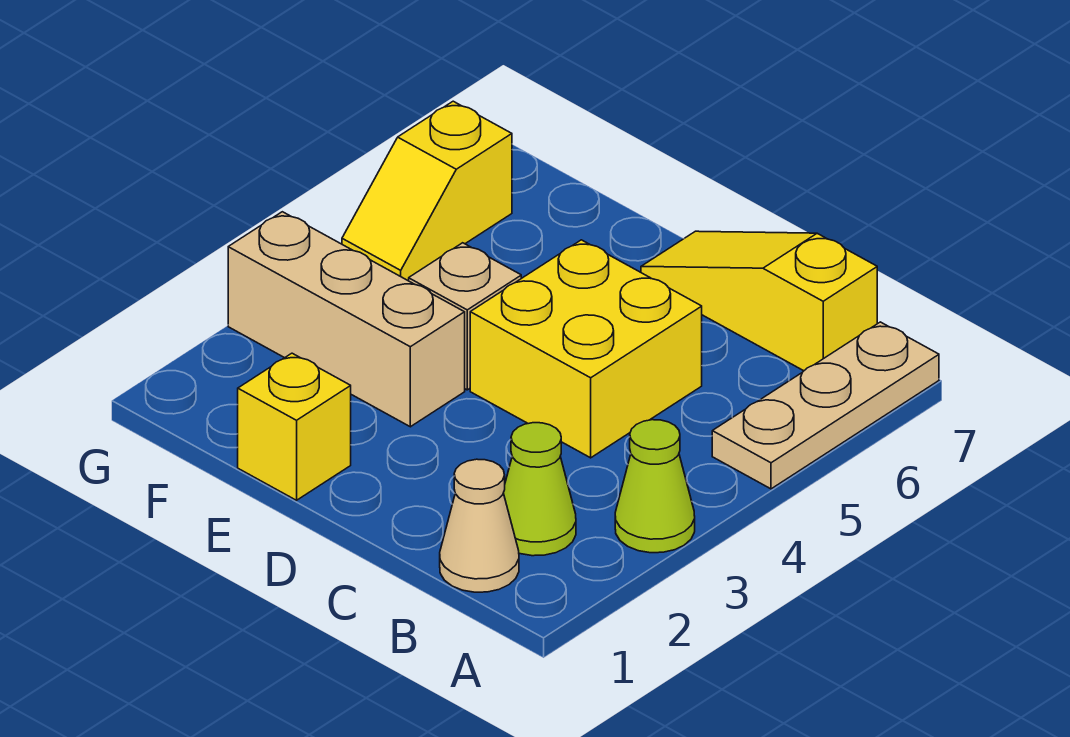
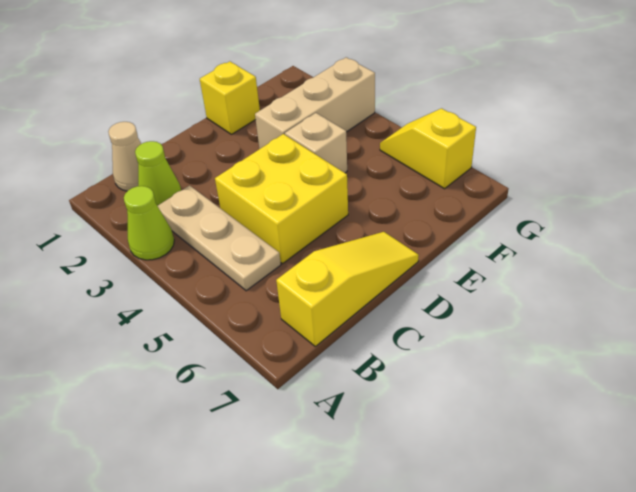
tan plate A5:A7 level 1 -> tan plate B3:B5 level 1

